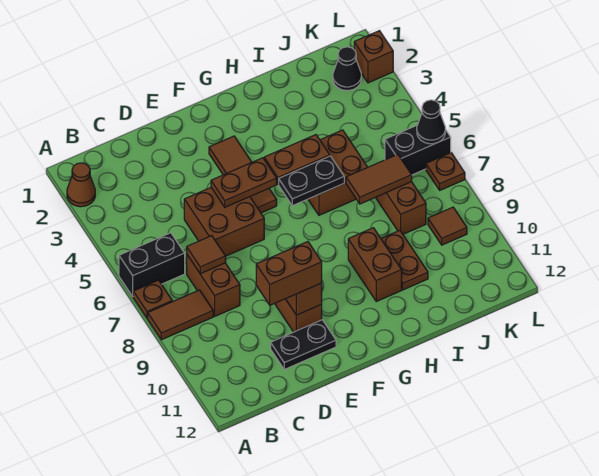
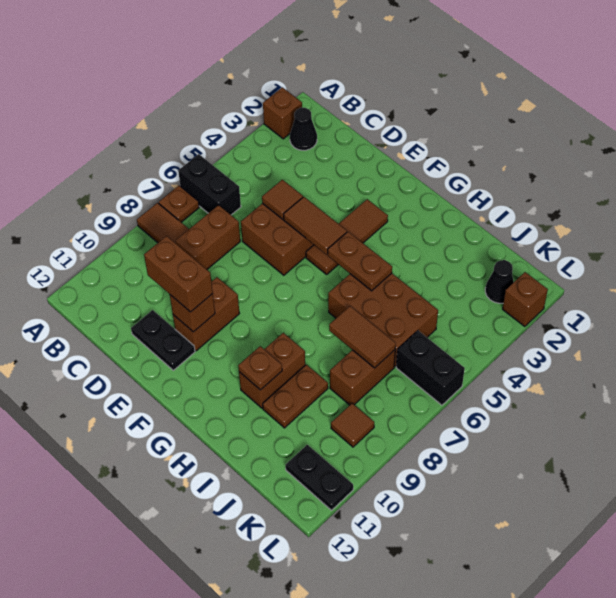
brown cone A2 level 1 -> brown brick A2 level 1
brown tile C7 level 2 -> brown tile D5 level 2
brown plate E5:F5 level 2 -> brown tile E5:F5 level 2
black plate G6:H6 level 2 -> black plate K11:L11 level 1
brown brick H5:I6 level 1 -> brown brick H5:J6 level 1
black cone L6 level 2 -> black cone B2 level 1
brown plate L7 level 1 -> brown plate H10 level 2

